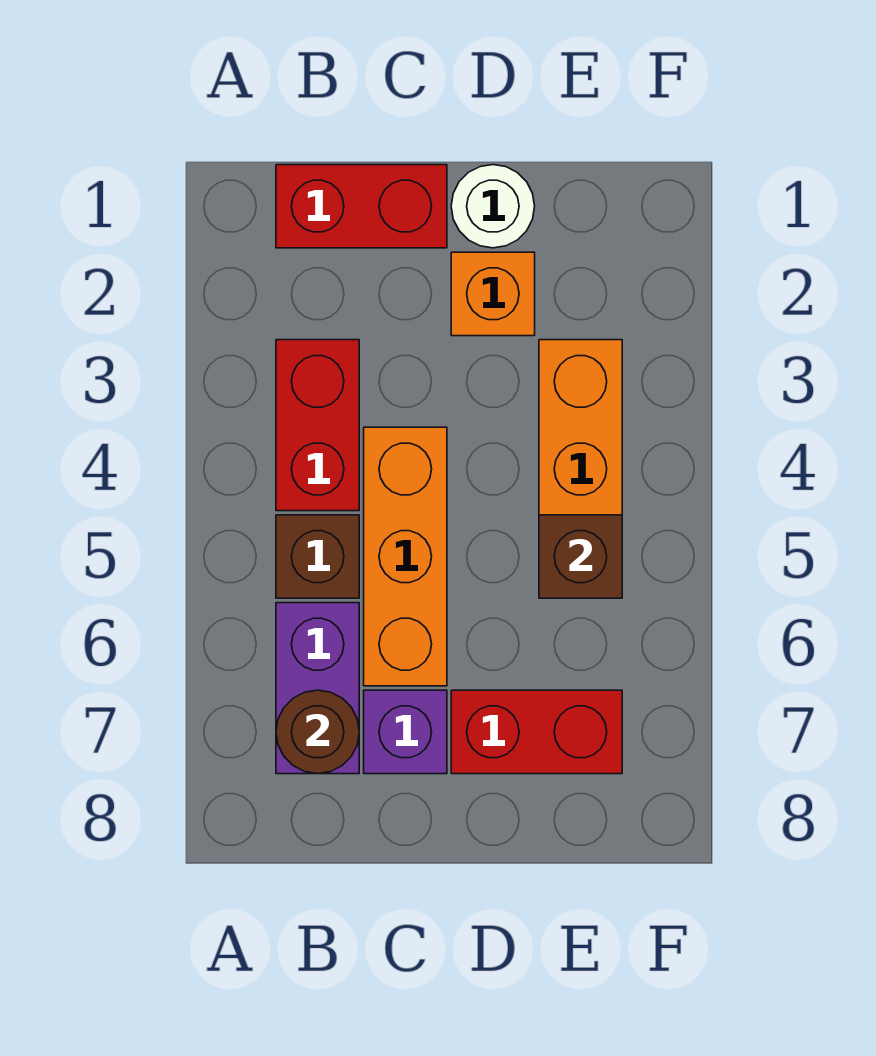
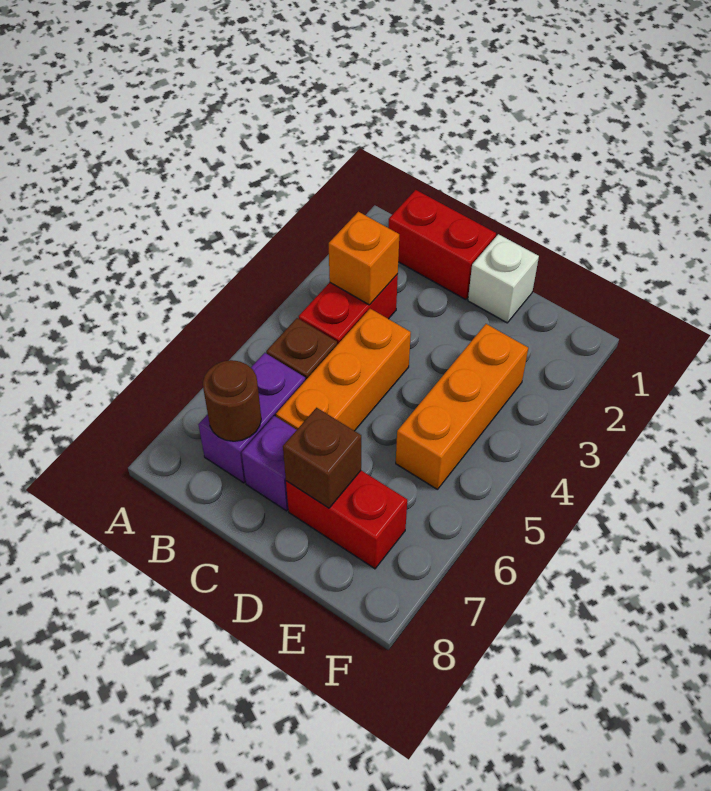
white round brick D1 level 1 -> white brick D1 level 1
orange brick D2 level 1 -> orange brick B3 level 2
brown brick E5 level 2 -> brown brick D7 level 2

